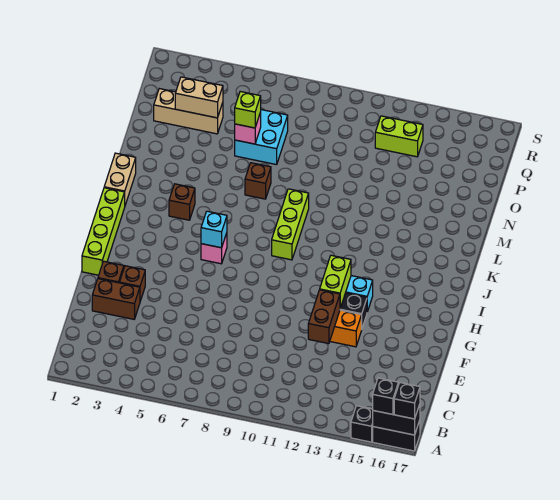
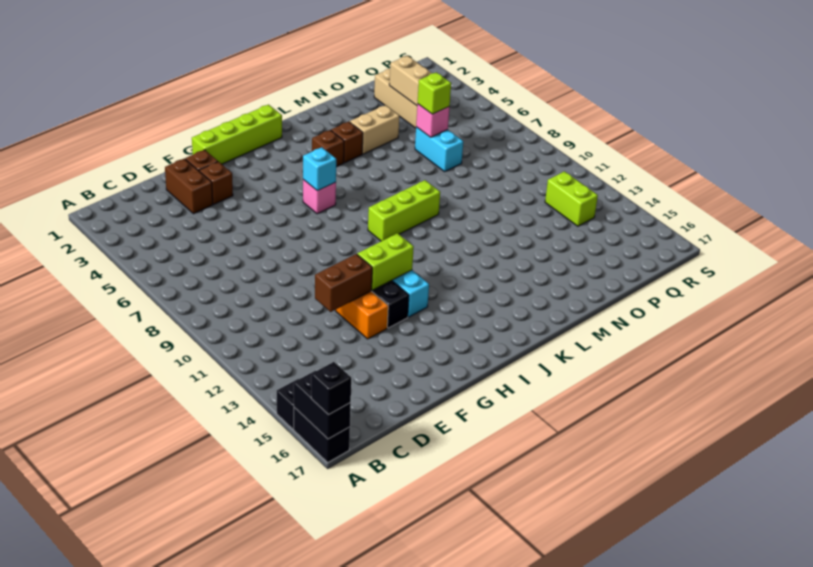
black brick A16 level 3 -> none
tan brick K1:L1 level 1 -> tan brick M4:N4 level 1
brown brick M7 level 1 -> brown brick L4 level 1
cyan brick O6:P7 level 1 -> cyan brick O6:O7 level 1

